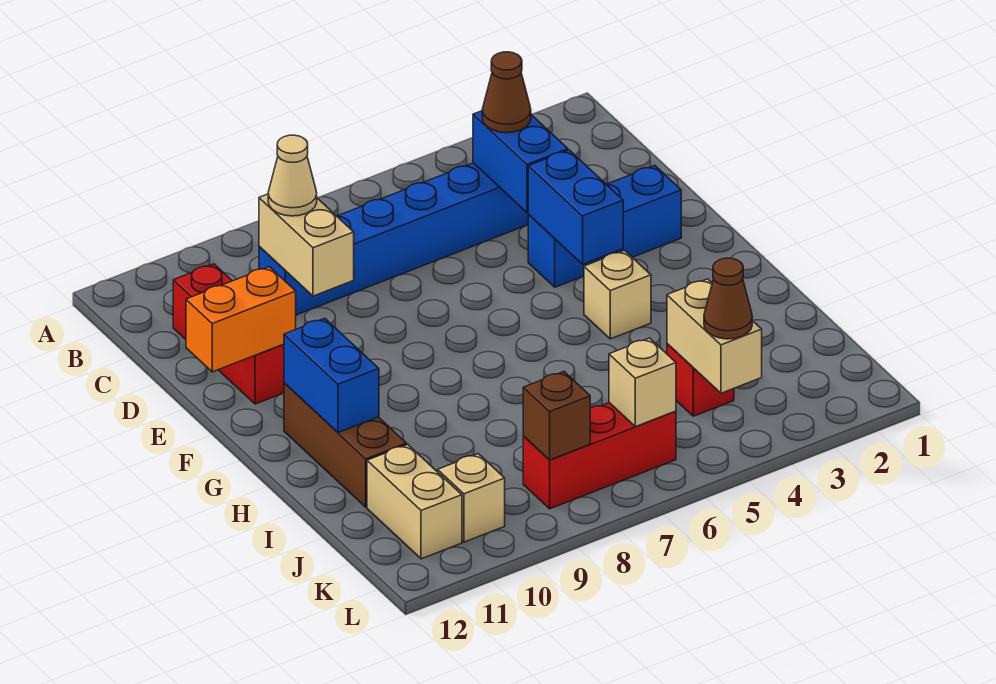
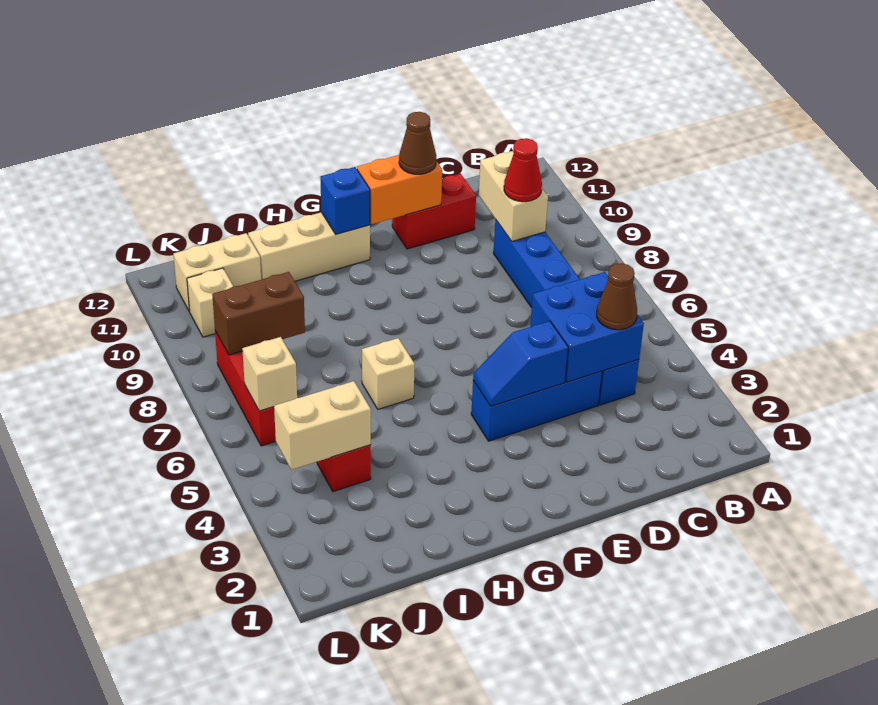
blue brick C4:D4 level 2 -> blue brick C4:D5 level 2
tan brick C9:D9 level 2 -> tan brick C9:C10 level 2
tan cone C9 level 3 -> red cone C9 level 3
red brick C11:E11 level 1 -> red brick D11:E11 level 1
blue brick E2:E4 level 1 -> blue brick D4:F4 level 1
blue brick E4:F4 level 2 -> blue slope E4:F4 level 2 top E
orange brick E11:E12 level 2 -> orange brick E11:F11 level 2
tan brick G4 level 1 -> tan brick H6 level 1
brown brick G11:I11 level 1 -> tan brick G11:I11 level 1
blue brick G11:H11 level 2 -> blue brick G11 level 2
brown cone K4 level 3 -> brown cone E11 level 3
brown brick K8 level 2 -> brown brick J8:K8 level 2

